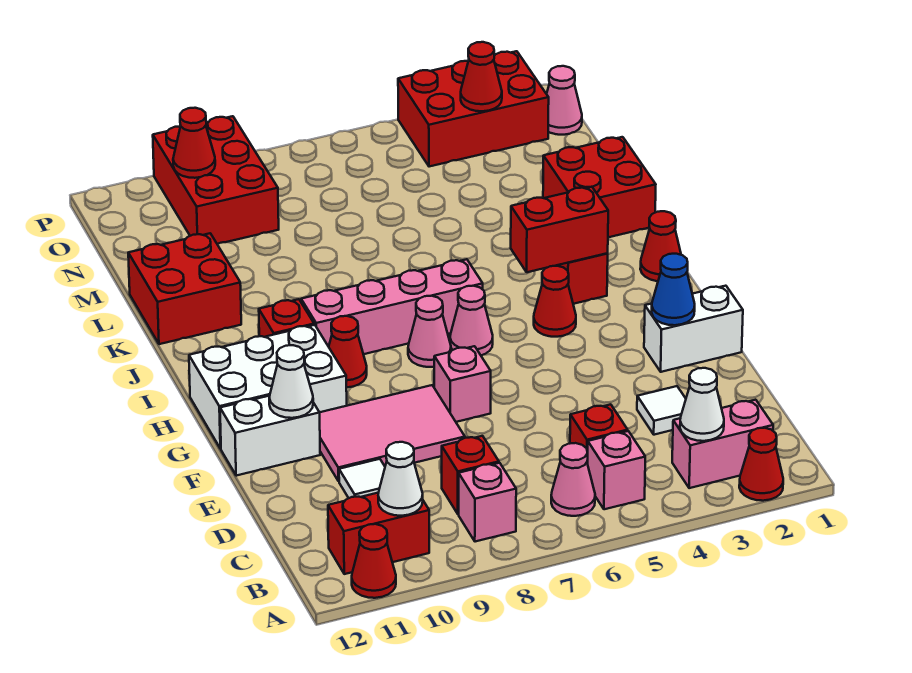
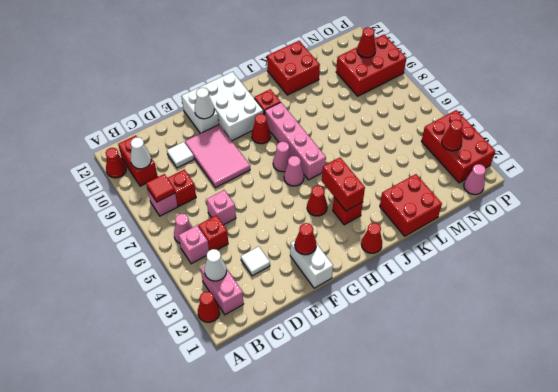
none -> red tile B8 level 2
blue cone F2 level 2 -> red cone F2 level 2
pink brick F7 level 1 -> pink brick D6 level 1

